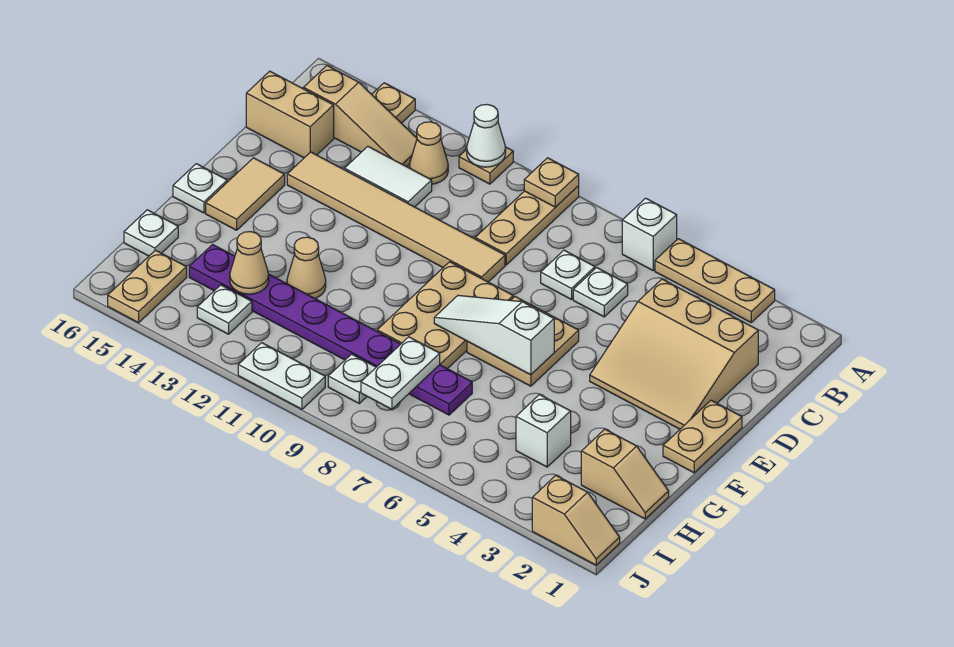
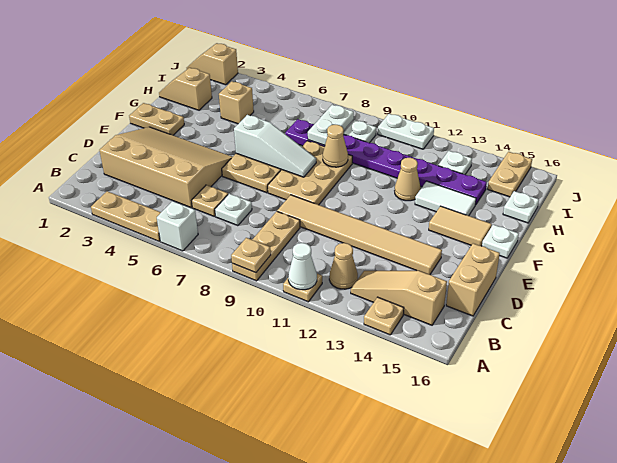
tan slope C2:E4 level 1 top C -> tan slope C2:E5 level 1 top C
white plate C6 level 1 -> tan plate C6 level 1
white tile C12:C13 level 1 -> white tile G13:G14 level 1
tan brick C15:C16 level 1 -> tan brick C16:D16 level 1
tan plate E1:F1 level 1 -> tan plate F1:F2 level 1
tan tile E15:F15 level 1 -> tan tile F14:F15 level 1
white brick H4 level 1 -> tan brick H4 level 1
tan cone H13 level 2 -> tan cone G9 level 2

